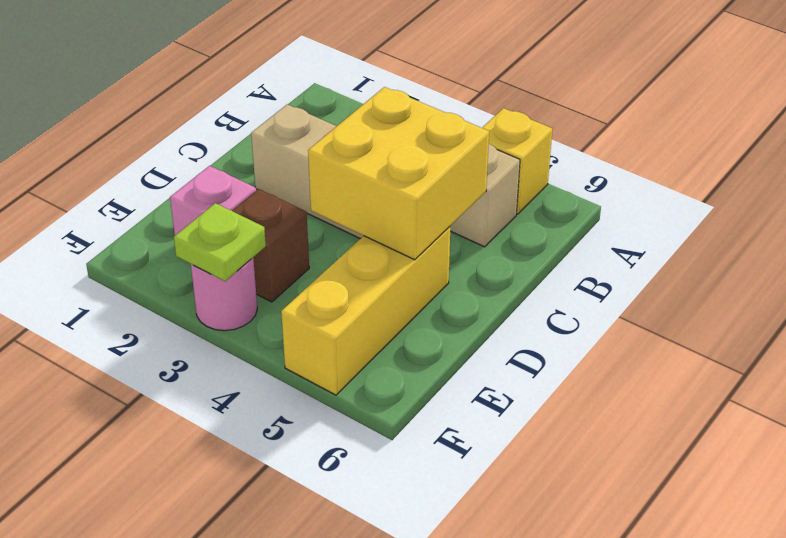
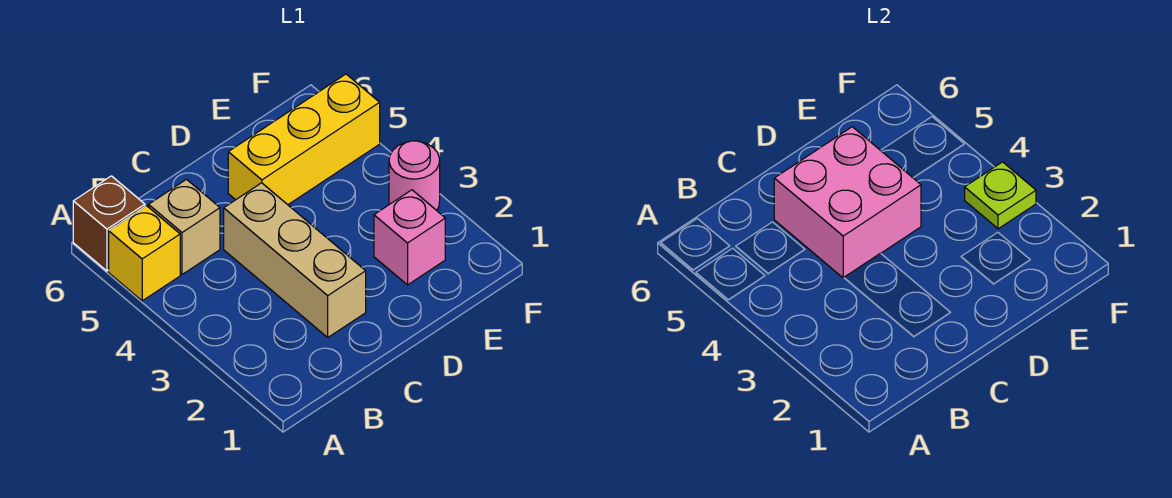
yellow brick C4:D5 level 2 -> pink brick C4:D5 level 2
brown brick E3 level 1 -> brown brick A6 level 1

